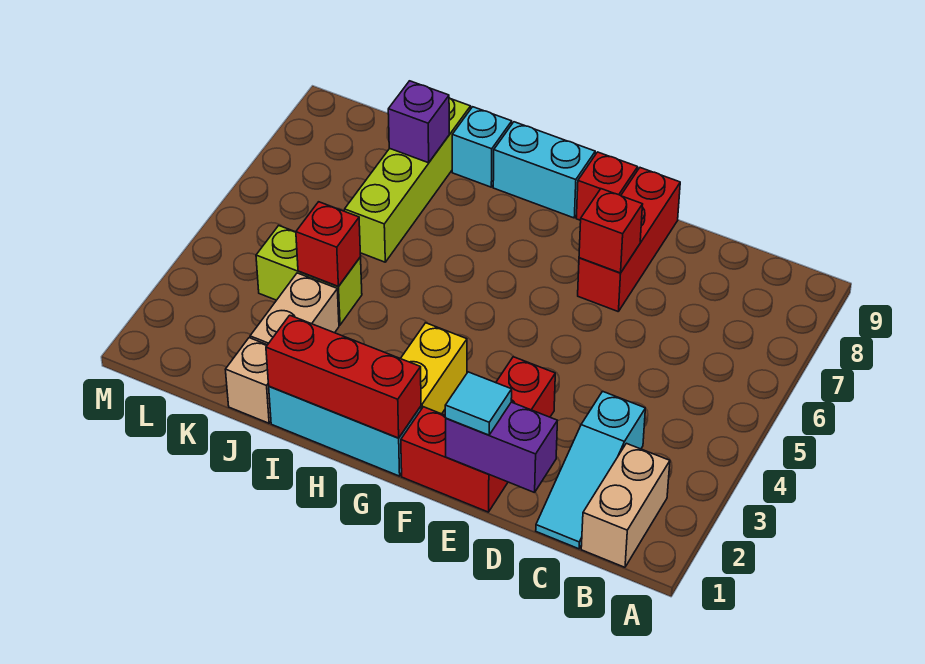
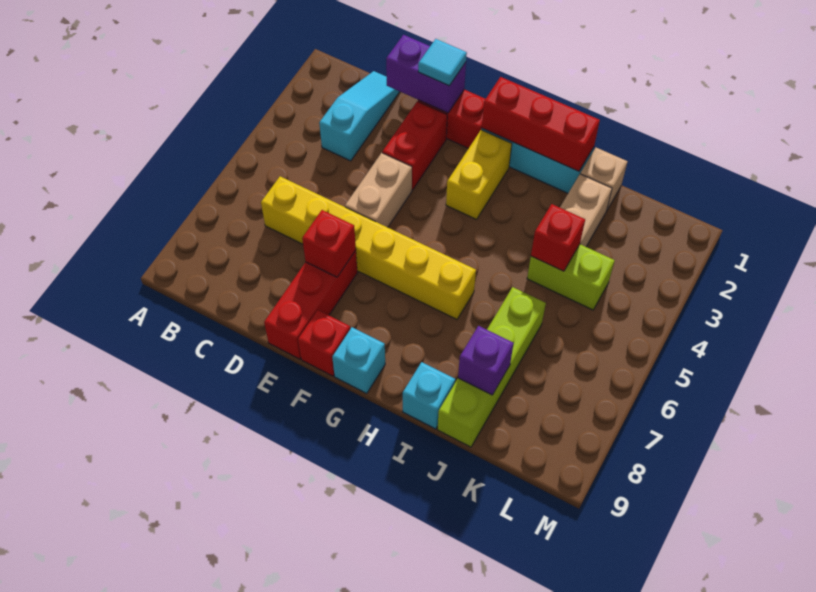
tan brick B1:B2 level 1 -> tan brick E4:E5 level 1
none -> yellow brick C6:H6 level 1
cyan brick G9:H9 level 1 -> cyan brick G9 level 1

